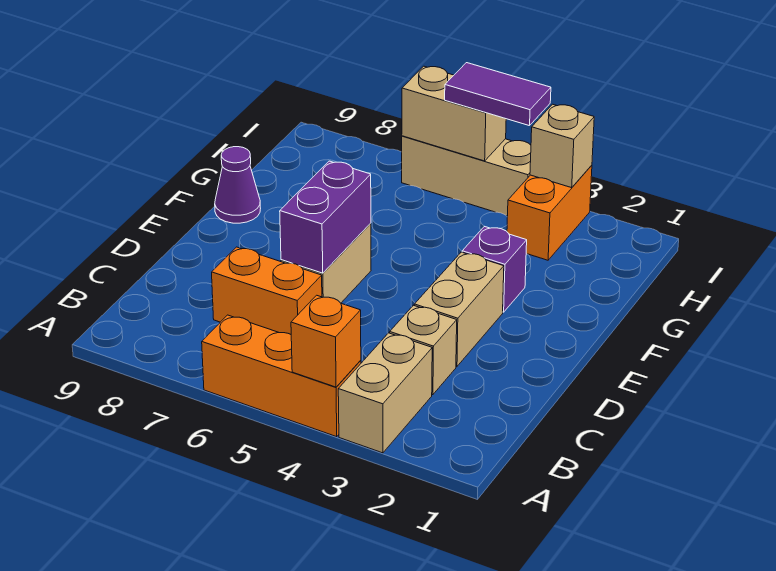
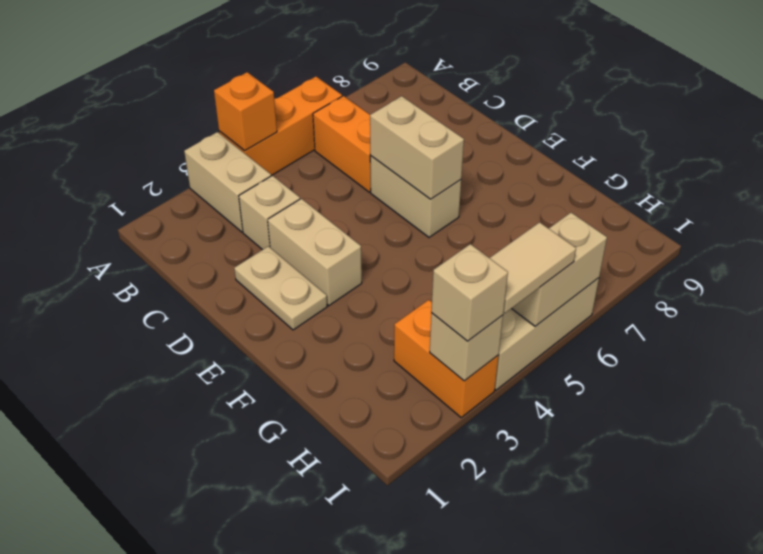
orange brick C6:C7 level 1 -> orange brick B6:C6 level 1
none -> tan plate D2:E2 level 1
purple brick D6:E6 level 2 -> tan brick D6:E6 level 2
purple brick F3 level 1 -> none
purple cone F9 level 1 -> none
none -> tan brick I3 level 3
purple tile I4:I5 level 3 -> tan tile I4:I5 level 3

